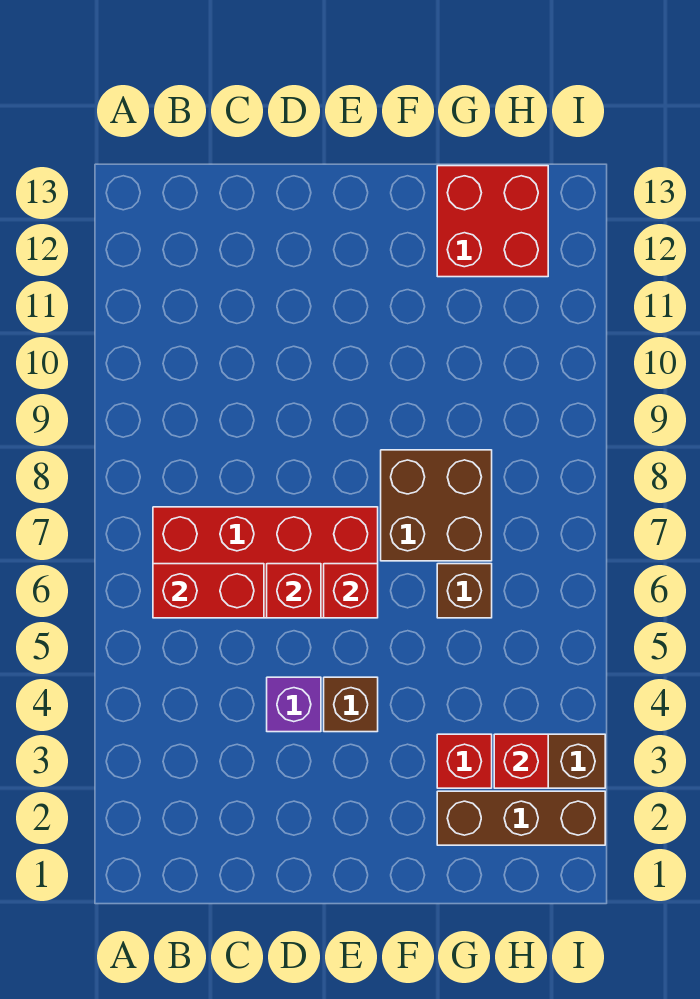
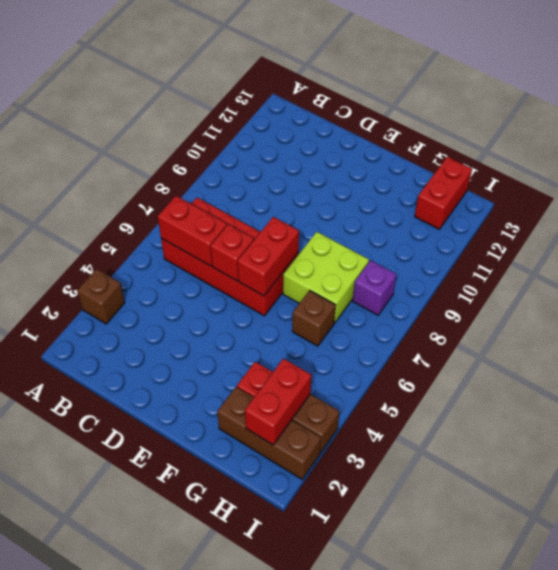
purple brick D4 level 1 -> purple brick H8 level 1
brown brick E4 level 1 -> brown brick A3 level 1
red brick E6 level 2 -> red brick E6:E7 level 2
brown brick F7:G8 level 1 -> lime brick F7:G8 level 1
red brick G12:H13 level 1 -> red brick H12:H13 level 1
red brick H3 level 2 -> red brick H2:H3 level 2

